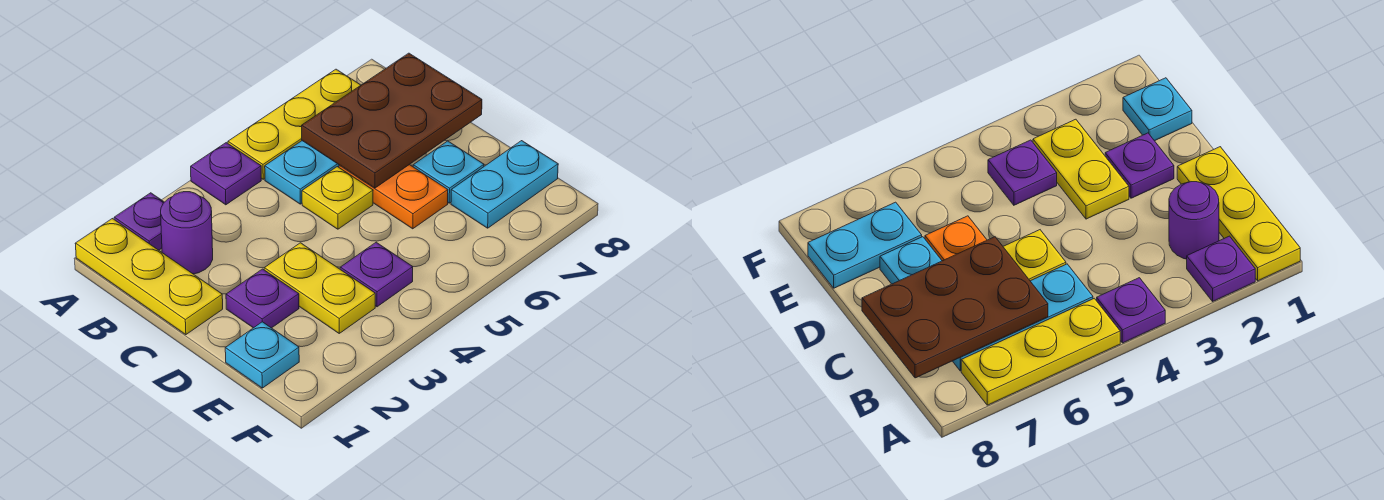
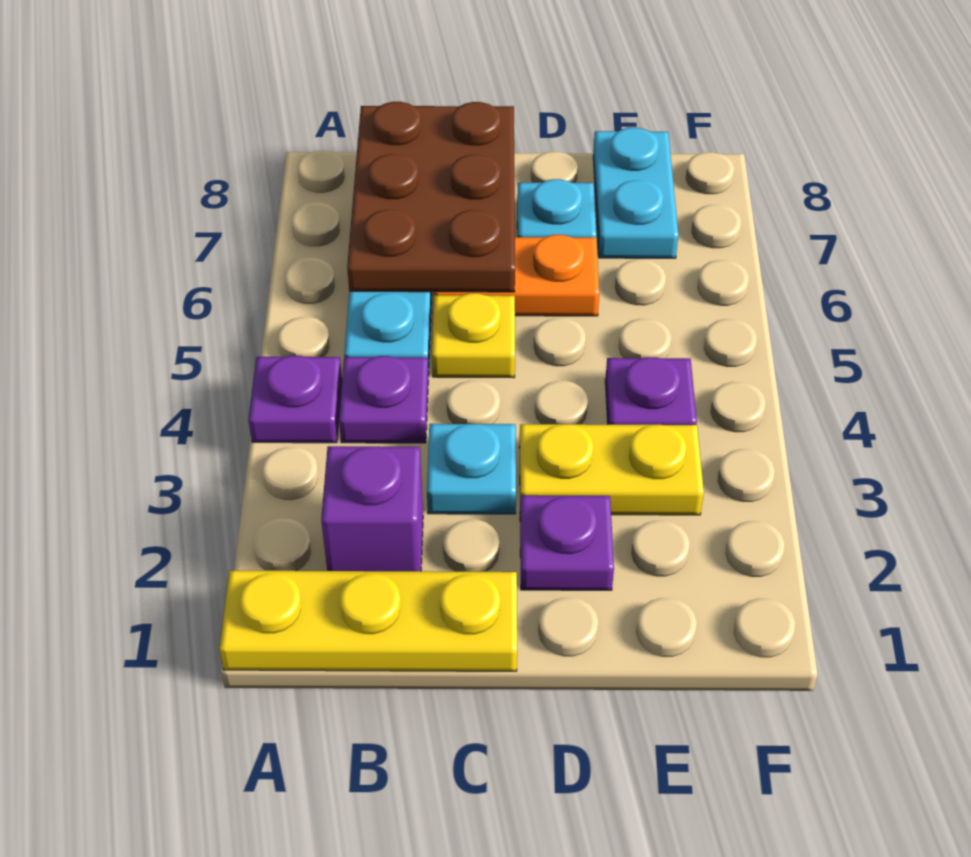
purple plate A2 level 1 -> purple plate B4 level 1
yellow plate A5:A7 level 1 -> none
purple round brick B2 level 1 -> purple brick B2 level 1
cyan plate E1 level 1 -> cyan plate C3 level 1

